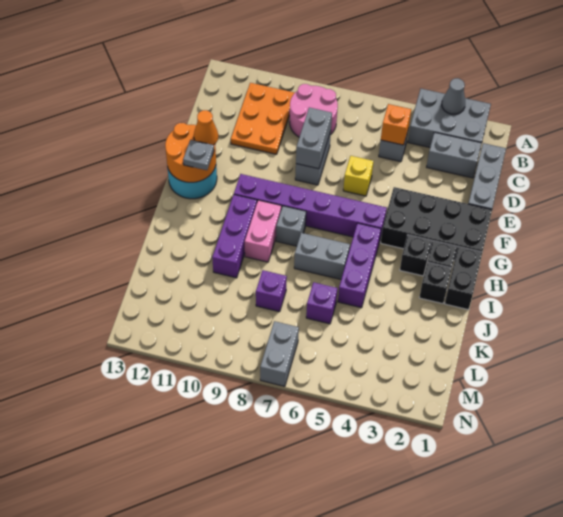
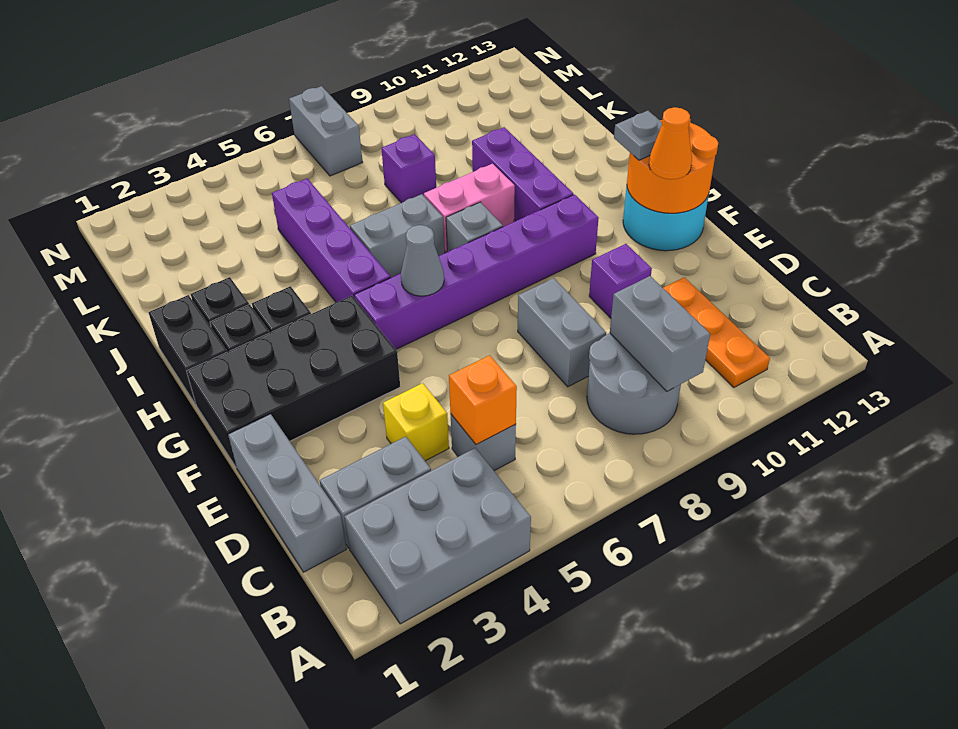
grey cone A3 level 2 -> grey cone G6 level 2
pink round brick B8:C9 level 1 -> grey round brick B8:C9 level 1
orange plate B10:D11 level 1 -> orange plate B11:D11 level 1
grey brick D8:E8 level 2 -> grey brick B9:C9 level 2
yellow brick E6 level 1 -> yellow brick D4 level 1
purple brick H5:J5 level 1 -> purple brick H5:K5 level 1
pink brick H9:I9 level 1 -> pink brick I8:I9 level 1
purple brick K6 level 1 -> purple brick E10 level 1

